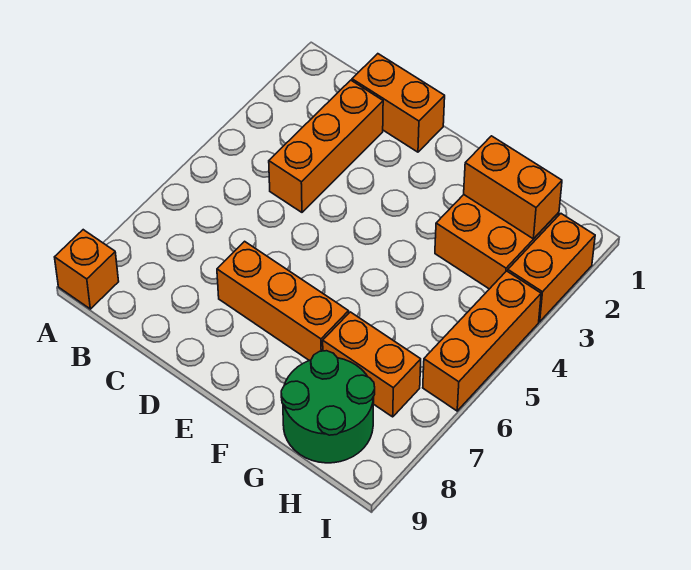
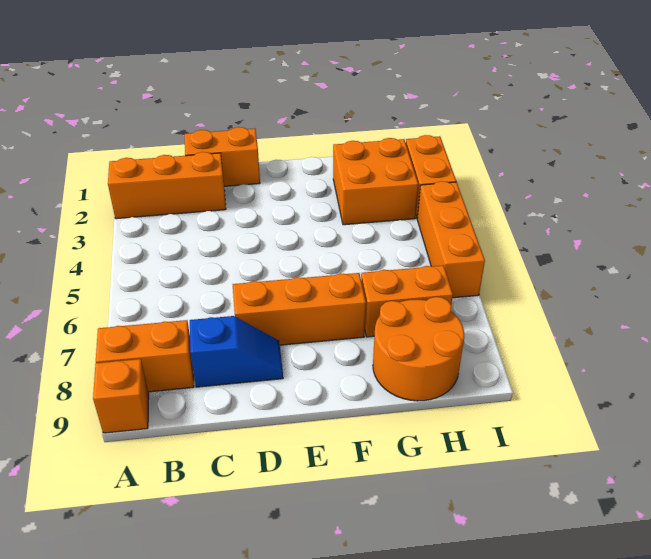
orange brick C2:C4 level 1 -> orange brick A2:C2 level 1
none -> blue slope C8:D8 level 1 top C
orange brick G2:H2 level 2 -> orange brick A8:B8 level 1
green round brick G8:H9 level 1 -> orange round brick G8:H9 level 1

